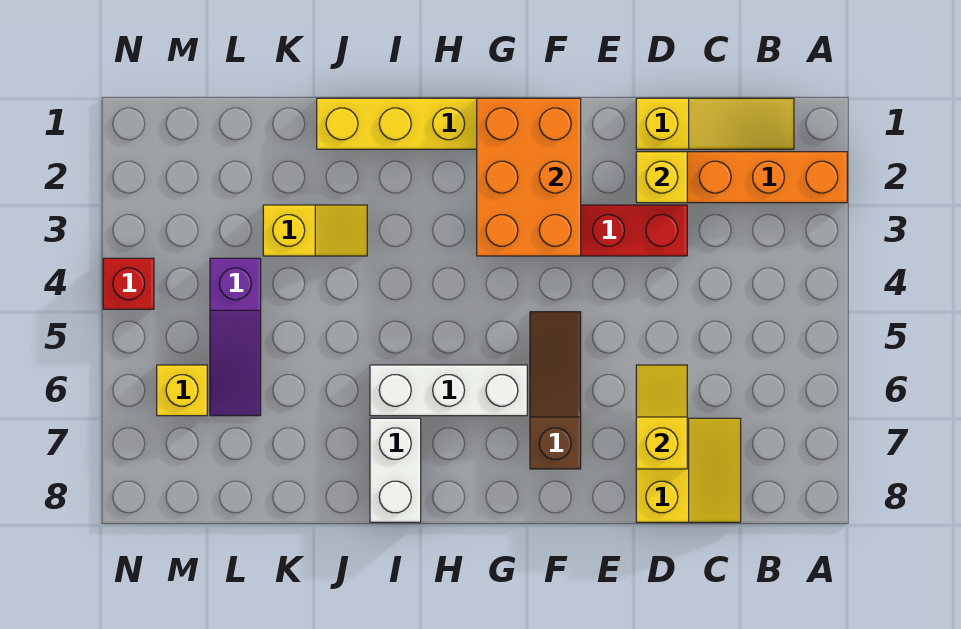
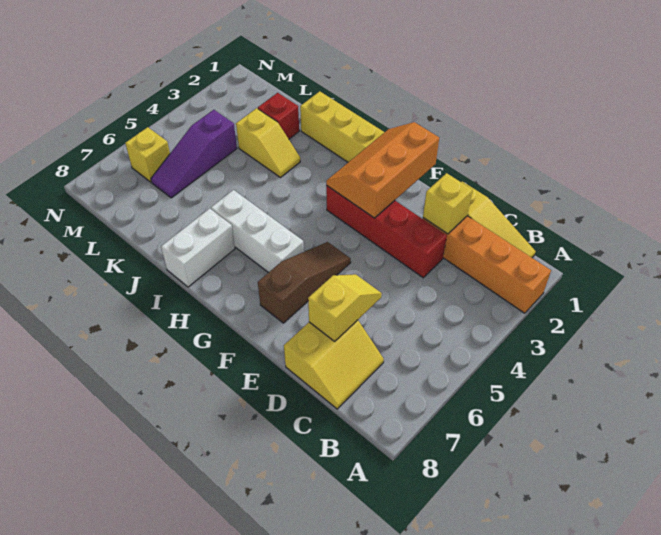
orange brick F1:G3 level 2 -> orange slope F1:G3 level 2 top F
red brick N4 level 1 -> red brick K2 level 1

